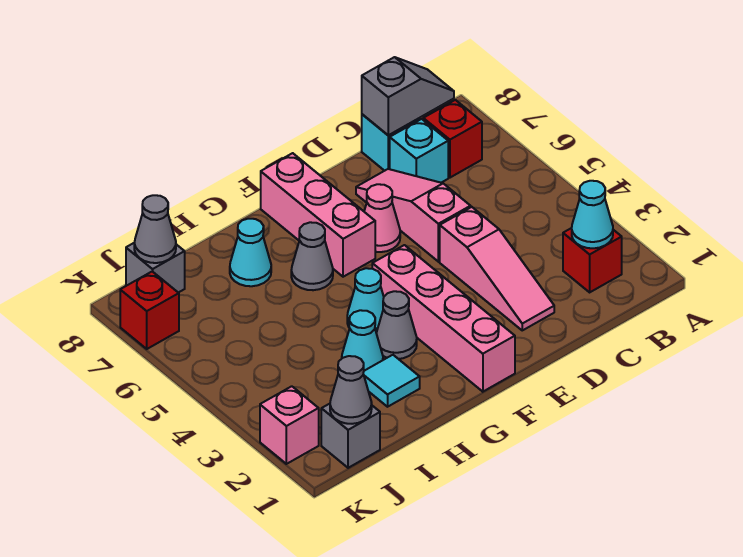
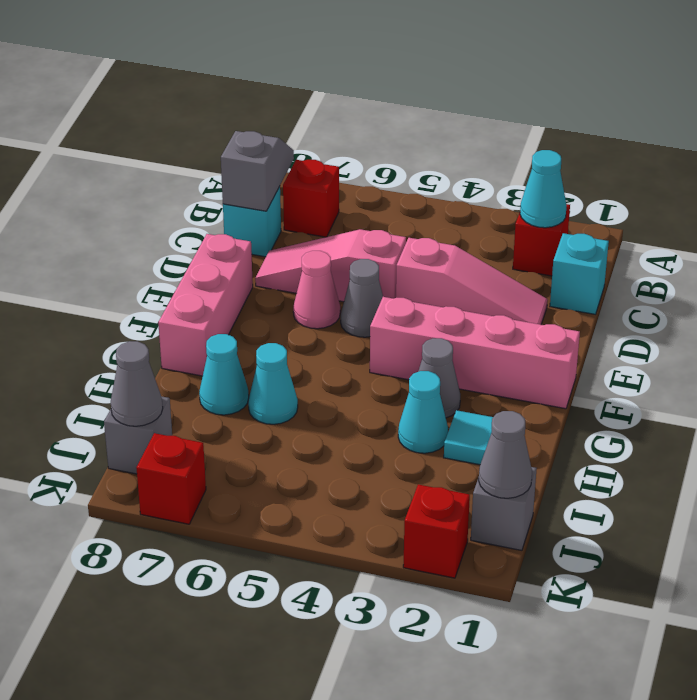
cyan brick C7 level 1 -> cyan brick C1 level 1
pink brick F6:F8 level 1 -> pink brick E8:G8 level 1
cyan cone G4 level 1 -> cyan cone H6 level 1
grey cone G6 level 1 -> grey cone E5 level 1
pink brick K2 level 1 -> red brick K2 level 1

